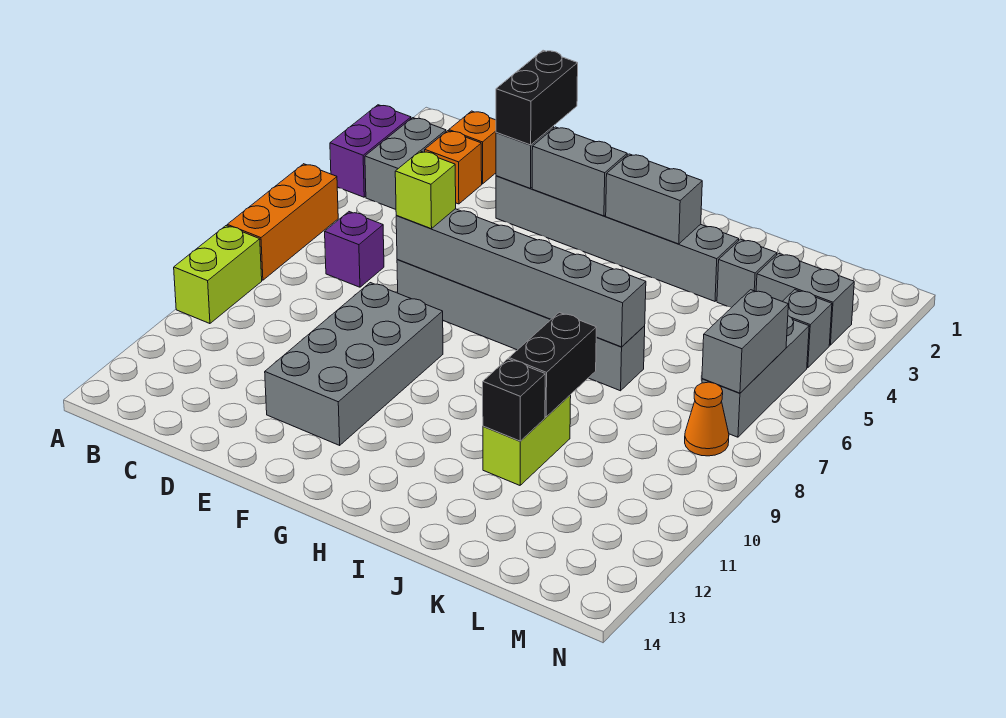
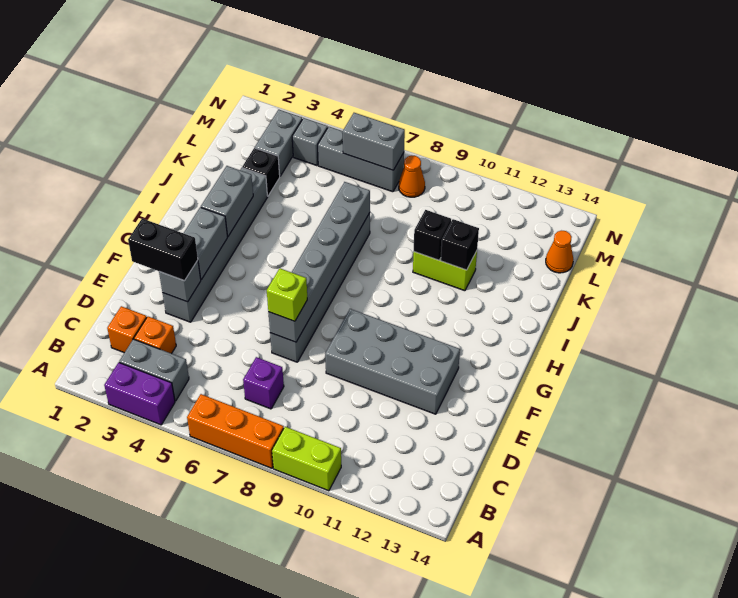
black brick J9:J10 level 2 -> black brick J10 level 2
grey brick K3 level 1 -> black brick K3 level 1
none -> orange cone L14 level 1

